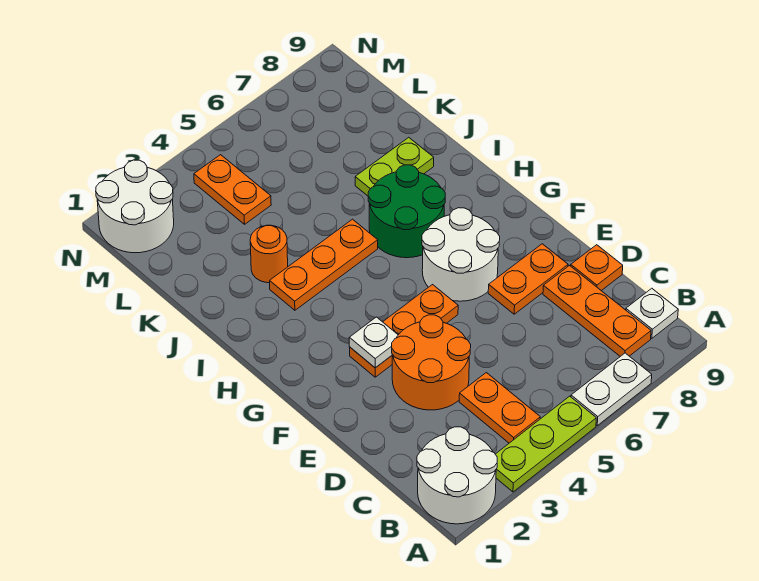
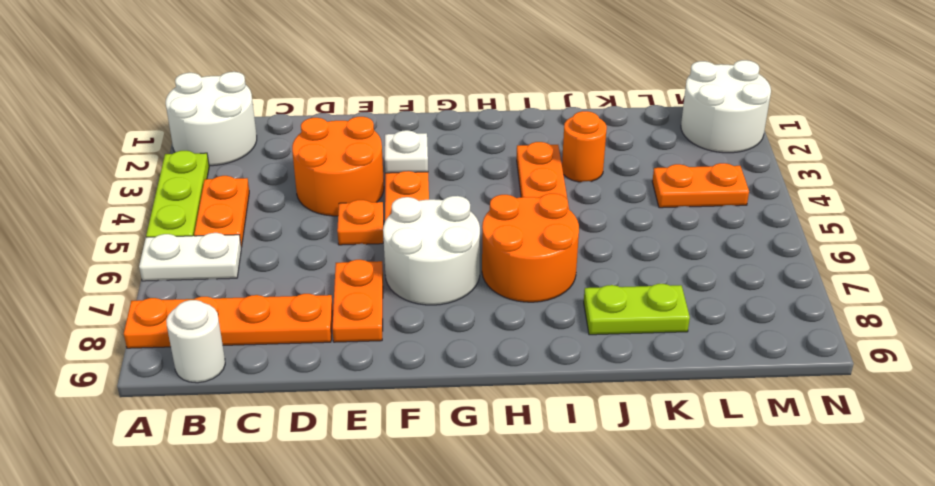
white plate A6:A7 level 1 -> white plate A6:B6 level 1
orange plate B4:C4 level 1 -> orange plate B4:B5 level 1
orange plate B8:D8 level 1 -> orange plate A8:D8 level 1
white plate B9 level 1 -> white round brick B9 level 1
orange plate D9 level 1 -> orange plate E5 level 1
green round brick H6:I7 level 1 -> orange round brick H6:I7 level 1
lime plate J7:J8 level 1 -> lime plate J8:K8 level 1

